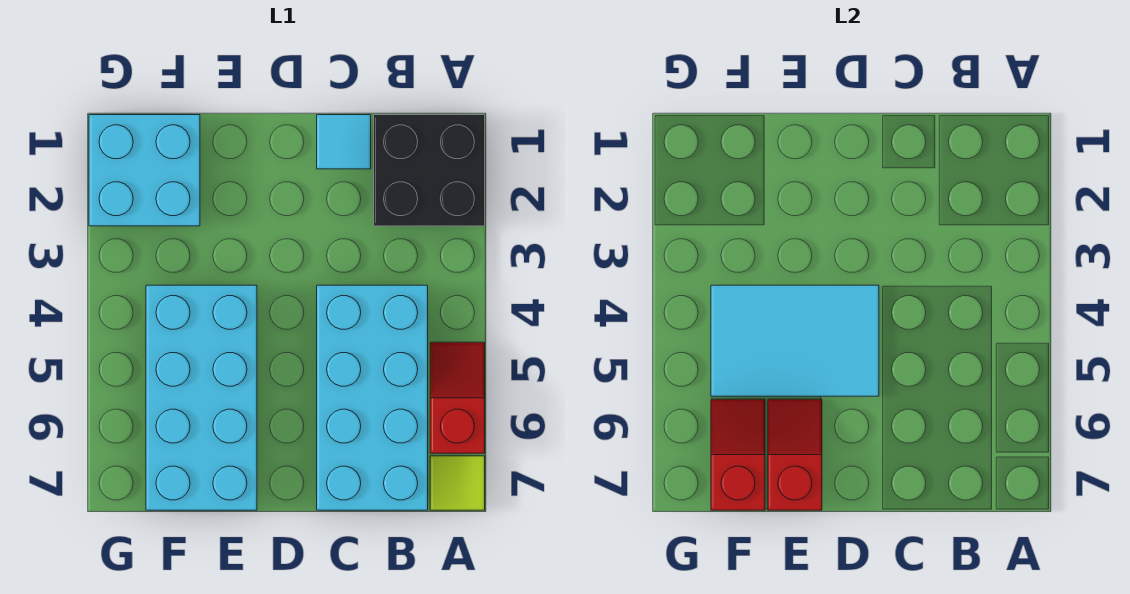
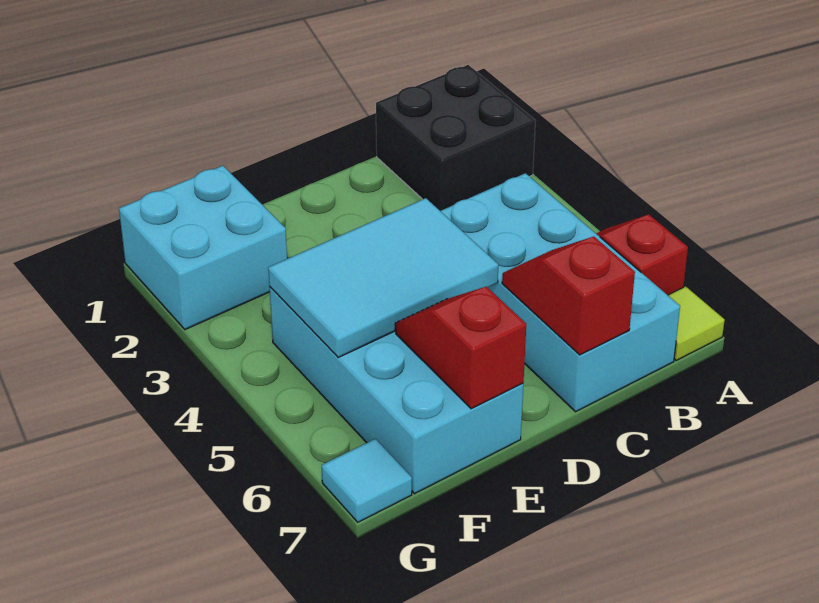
cyan tile C1 level 1 -> cyan tile G7 level 1
red slope F6:F7 level 2 top 7 -> red slope C6:C7 level 2 top 7

